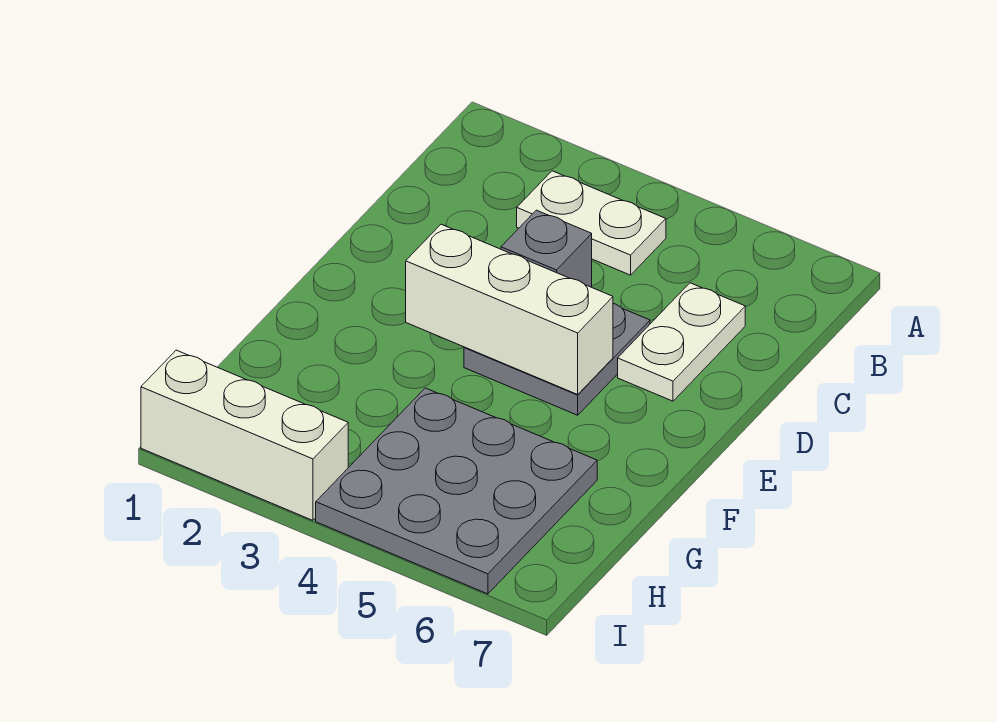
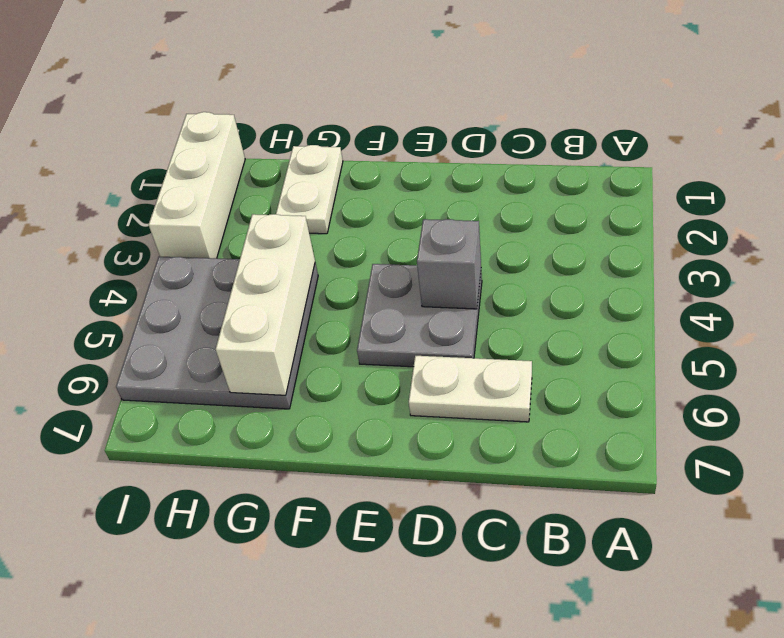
white plate B3:B4 level 1 -> white plate G1:G2 level 1
white brick E3:E5 level 2 -> white brick G4:G6 level 2

